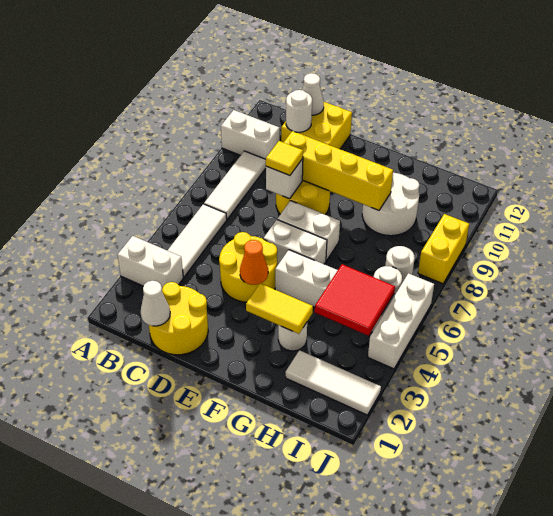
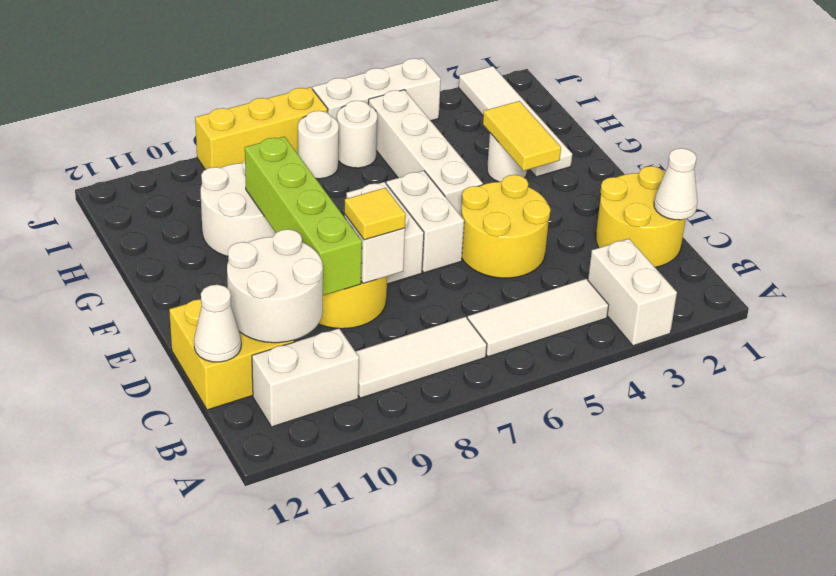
white brick A10:B10 level 1 -> white brick B10:B11 level 1
white round brick C11 level 2 -> white round brick C10:D11 level 2
yellow brick D9:G9 level 2 -> lime brick D9:G9 level 2
orange cone E4 level 2 -> none
white tile H2:J2 level 1 -> white tile G2:J2 level 1
red tile H4:I5 level 2 -> none
yellow brick J8:J9 level 1 -> yellow brick J7:J9 level 1

